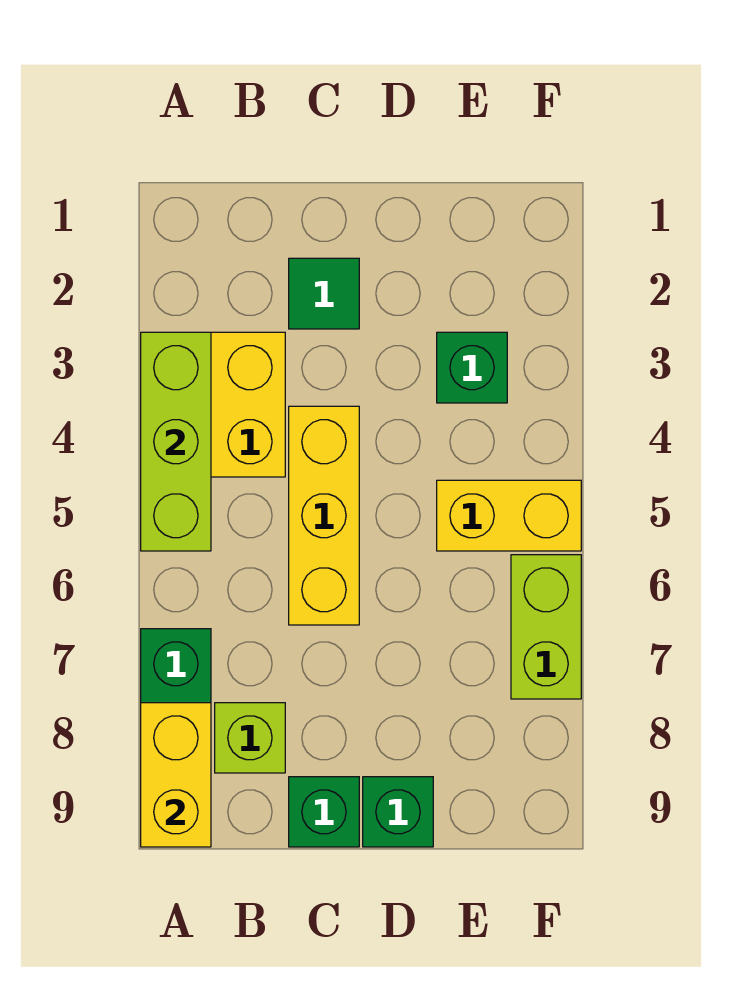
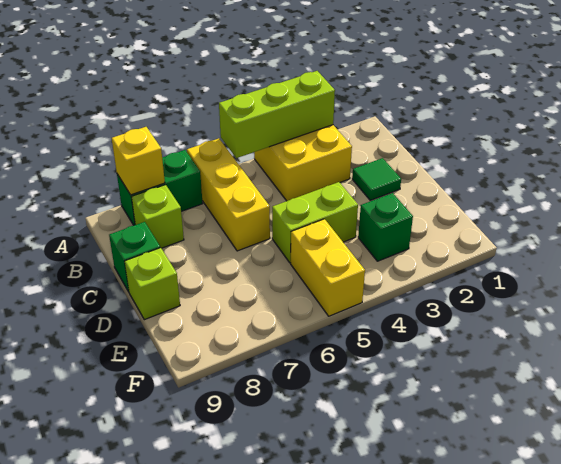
yellow brick A8:A9 level 2 -> yellow brick A8 level 2
yellow brick C4:C6 level 1 -> yellow brick A6:C6 level 1
green brick D9 level 1 -> lime brick D9 level 1
lime brick F6:F7 level 1 -> lime brick D4:D5 level 1

